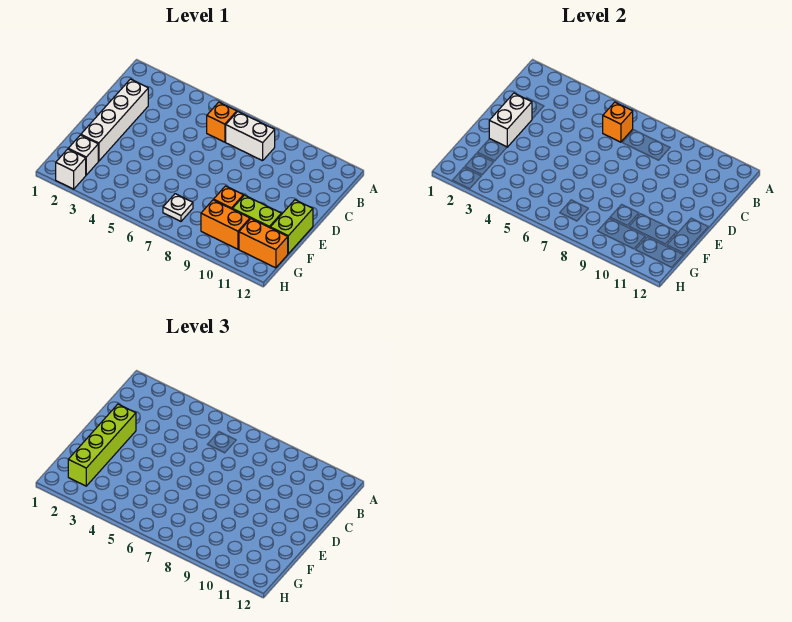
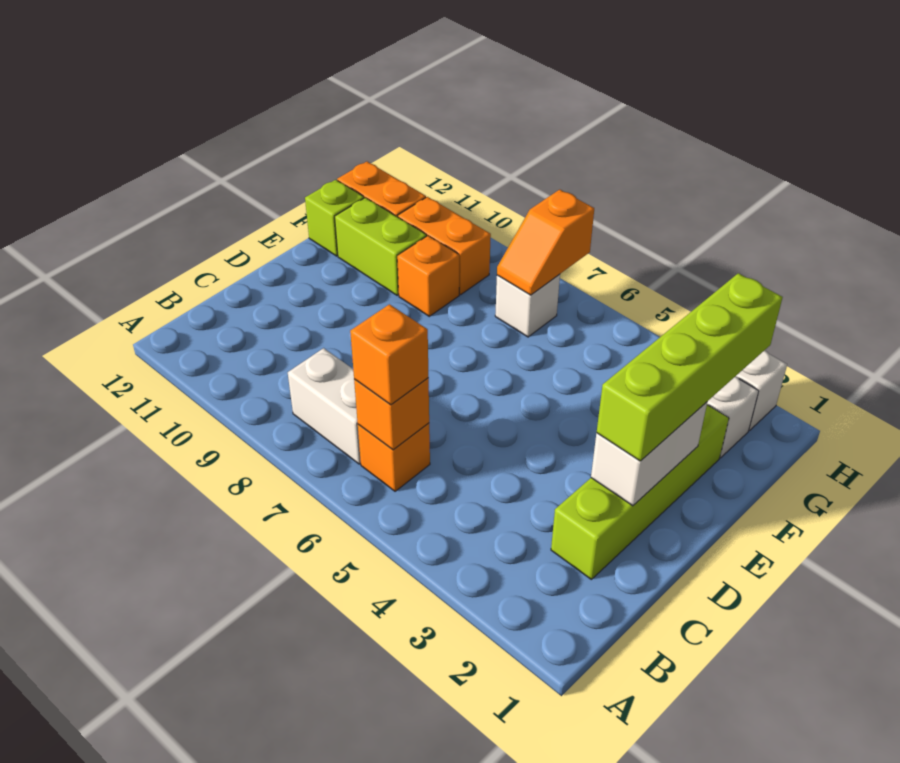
none -> orange brick B6 level 3
white brick C2:F2 level 1 -> lime brick C2:F2 level 1
lime brick E12:F12 level 1 -> lime brick F12 level 1
white plate G7 level 1 -> white brick G7 level 1
none -> orange slope G7:H7 level 2 top H

